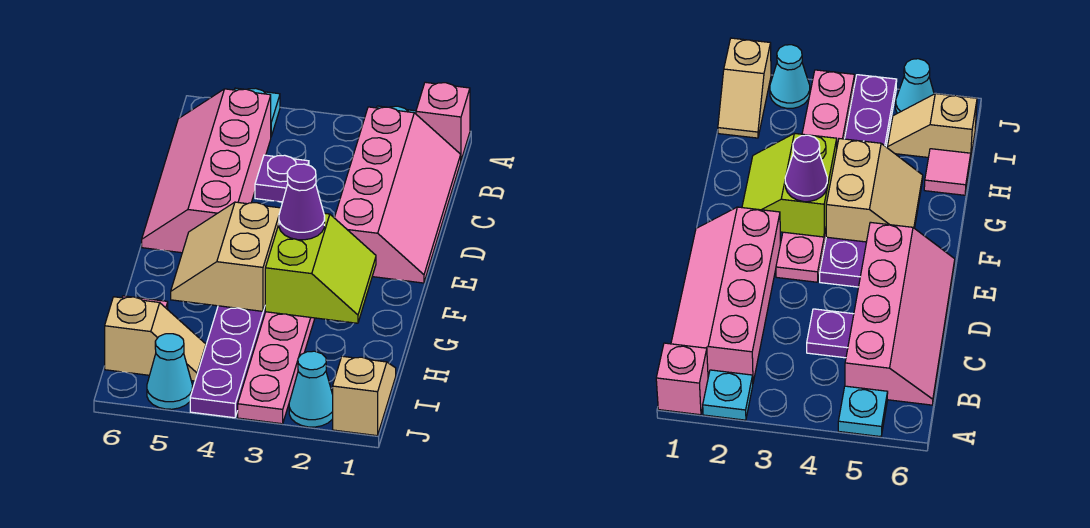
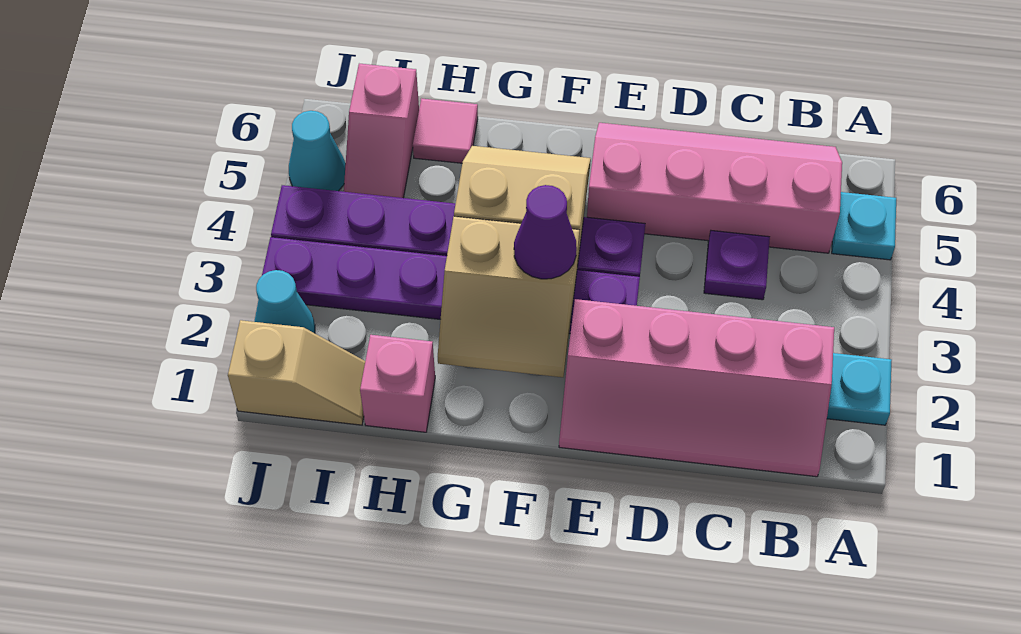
pink brick A1 level 1 -> pink brick H1 level 1
pink plate E3:J3 level 1 -> purple plate E3:J3 level 1
lime slope F2:G3 level 2 top 3 -> tan slope F2:G3 level 2 top 3
tan slope I5:I6 level 1 top 6 -> pink slope I5:I6 level 1 top 6

